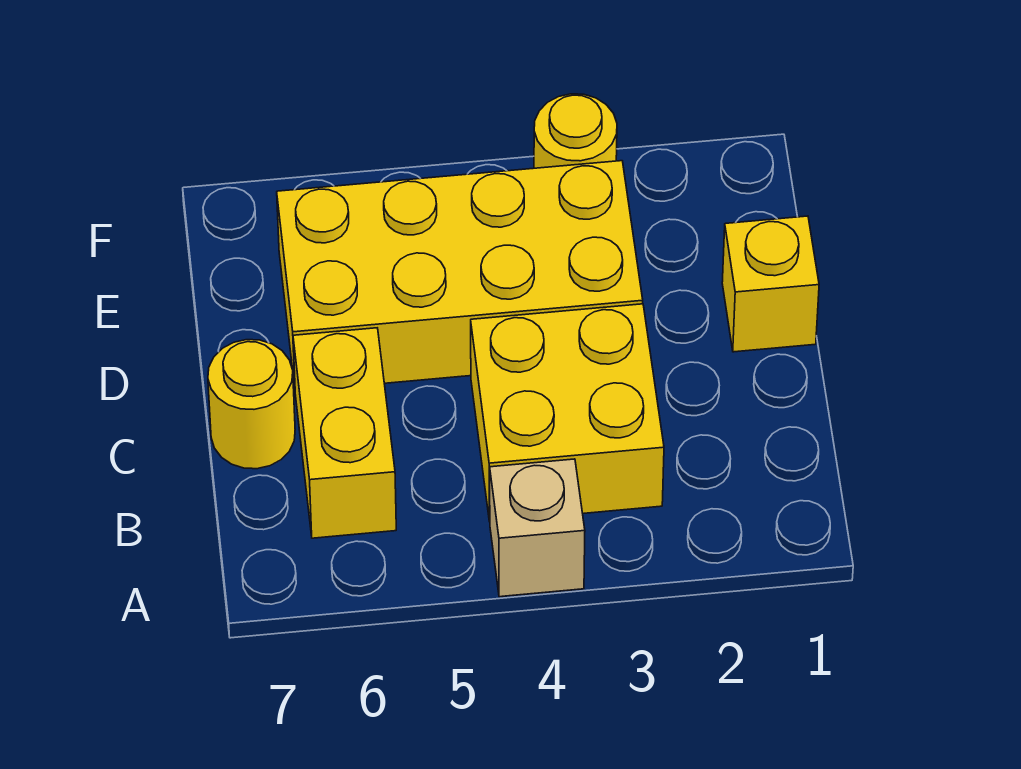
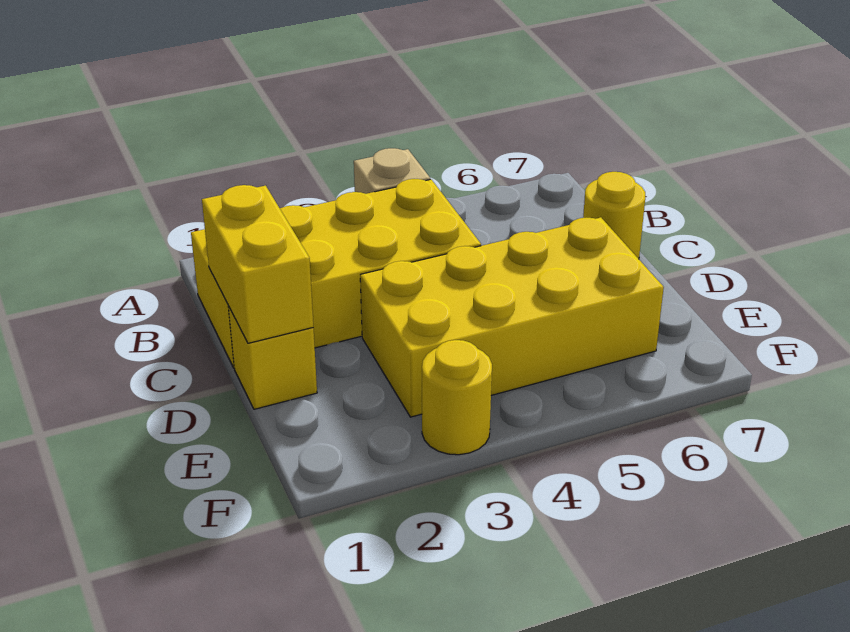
yellow brick B3:C4 level 1 -> yellow brick B1:C4 level 1
yellow brick B6:C6 level 1 -> yellow brick C1:D1 level 2

